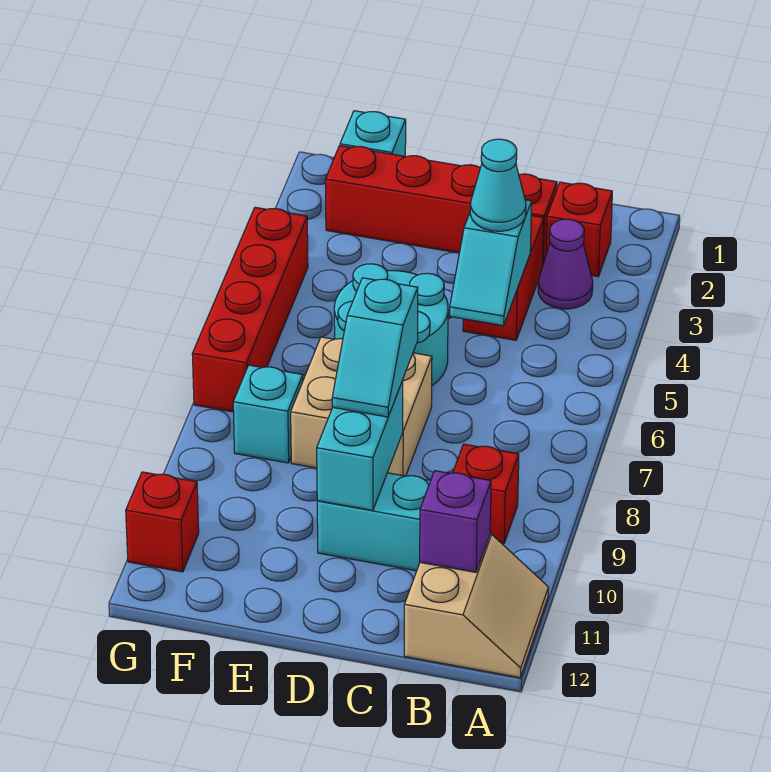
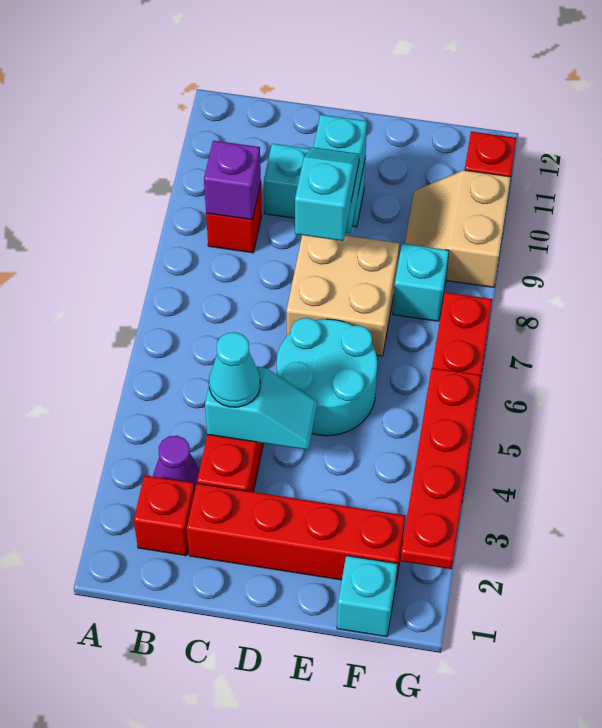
tan slope A11:B12 level 1 top B -> tan slope F9:G10 level 1 top G
purple brick B11 level 2 -> purple brick B9 level 2
cyan slope C4:C5 level 2 top 4 -> cyan slope C4:D4 level 2 top C
none -> red plate G2:G5 level 2

